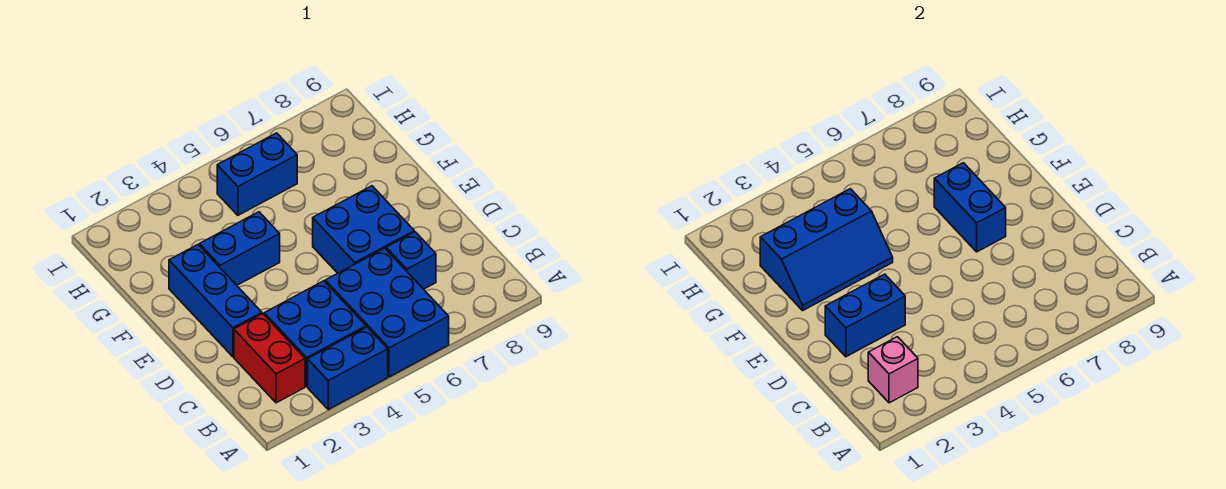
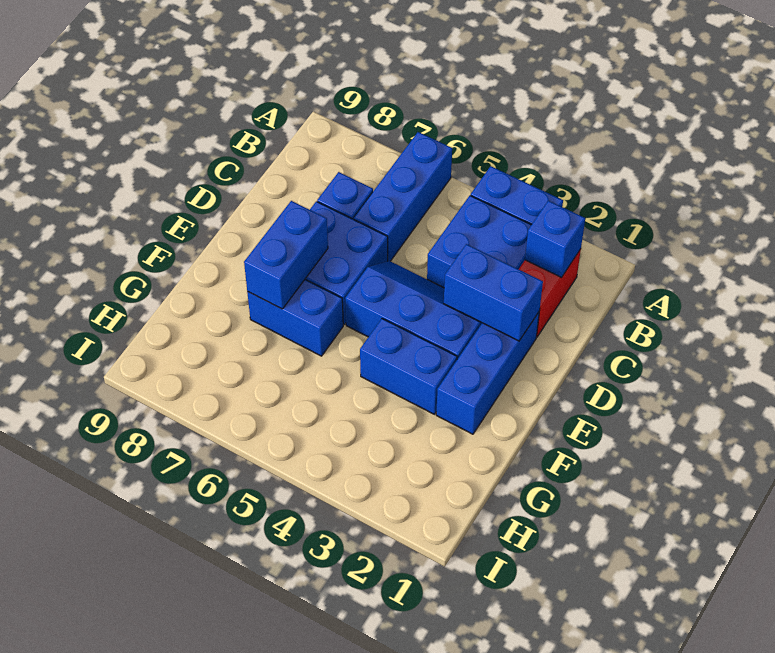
blue brick A5:C6 level 1 -> blue brick A6:C6 level 1
pink brick B2 level 2 -> blue brick B2 level 2
blue slope F2:G4 level 2 top G -> blue slope D3:E5 level 1 top E
blue brick H5:H6 level 1 -> blue brick F6:F7 level 1

